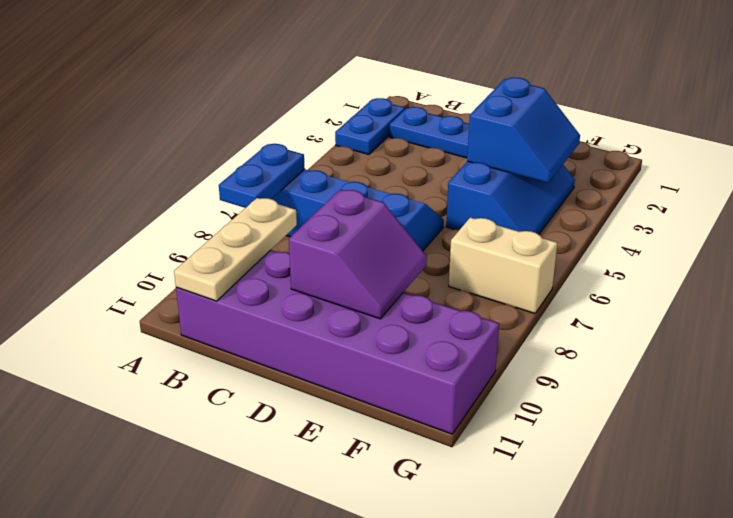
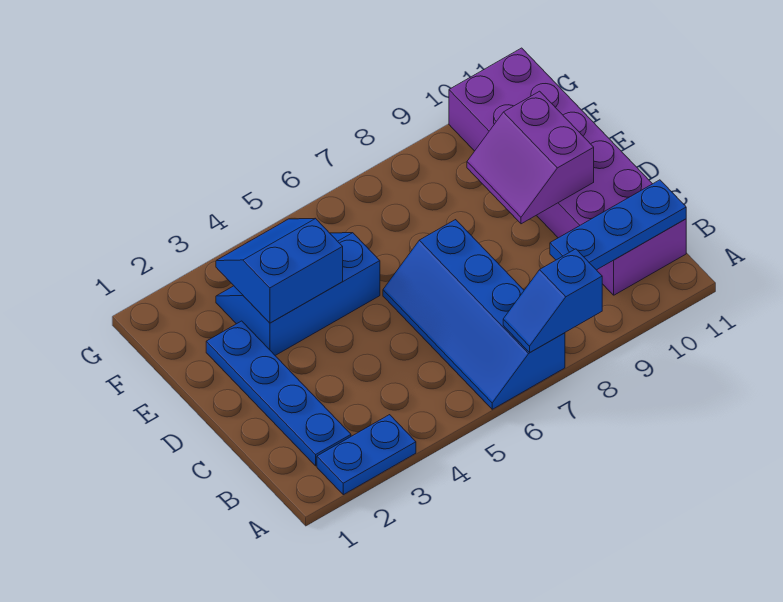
blue plate A7:A8 level 2 -> blue slope A7:A8 level 2 top 8
tan plate B9:B11 level 2 -> blue plate B9:B11 level 2
purple slope D9:E10 level 2 top D -> purple slope D9:E10 level 2 top 10
tan brick F7:G7 level 1 -> none

